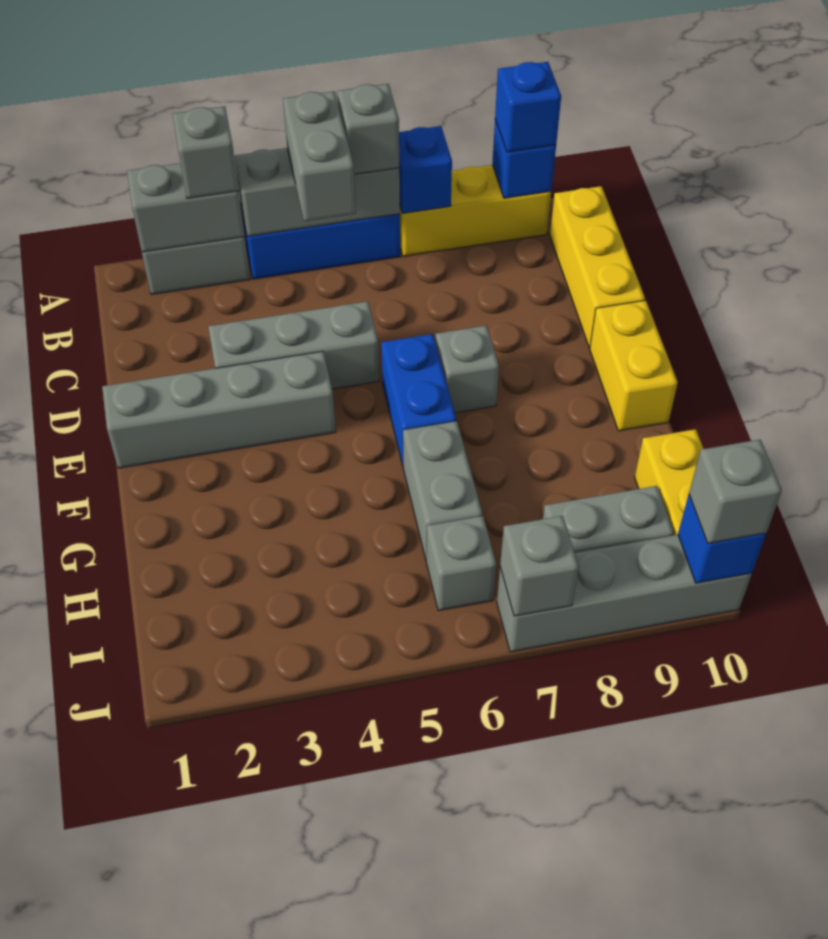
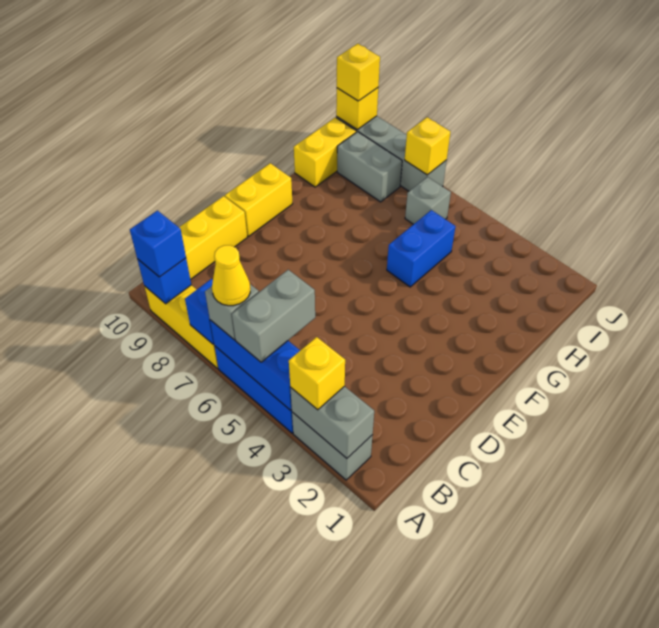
grey brick A3 level 3 -> yellow brick A3 level 3
grey brick A4:A6 level 2 -> blue brick A4:A6 level 2
none -> yellow cone A6 level 4
grey brick D3:D5 level 1 -> none
grey brick E1:E4 level 1 -> none
blue brick E6:F6 level 1 -> blue brick G5:H5 level 1
grey brick E7 level 1 -> none
grey brick G6:H6 level 1 -> none
grey brick J7 level 2 -> yellow brick J7 level 2
blue brick J10 level 2 -> yellow brick J10 level 2
grey brick J10 level 3 -> yellow brick J10 level 3

